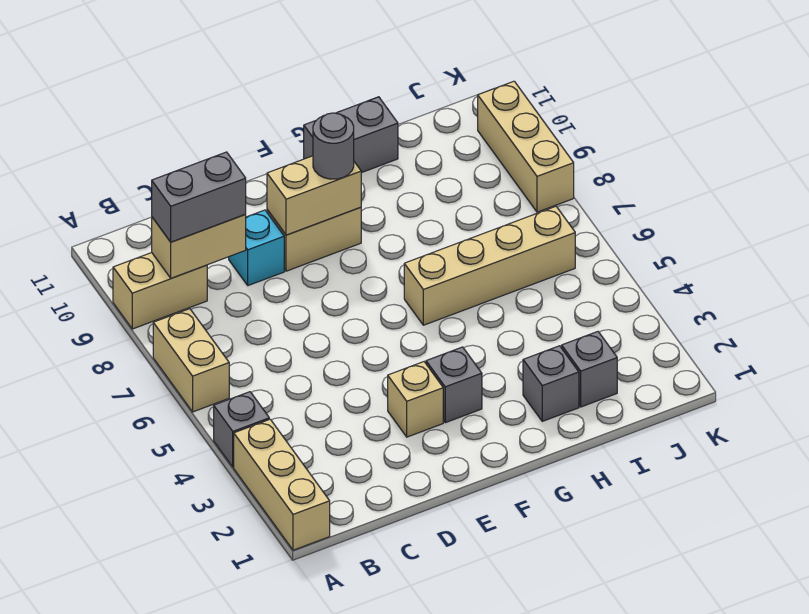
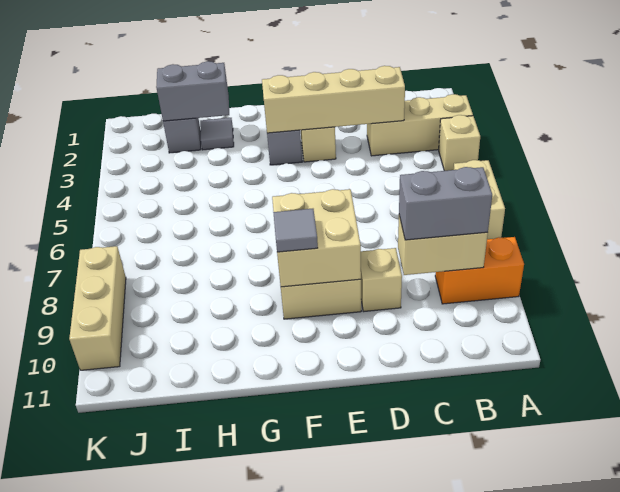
tan brick A1:A3 level 1 -> tan brick A3:C3 level 1
grey brick A4 level 1 -> tan brick A4 level 1
tan brick A9:B9 level 1 -> orange brick A9:B9 level 1
cyan brick D9 level 1 -> tan brick D9 level 1
tan brick E9:F9 level 2 -> tan brick E8:F9 level 2
grey round brick F9 level 3 -> grey tile F9 level 3
tan brick G6:J6 level 1 -> tan brick C3:F3 level 2
grey brick G11:H11 level 1 -> grey brick H2:I2 level 2
grey brick H2 level 1 -> grey tile H2 level 1

